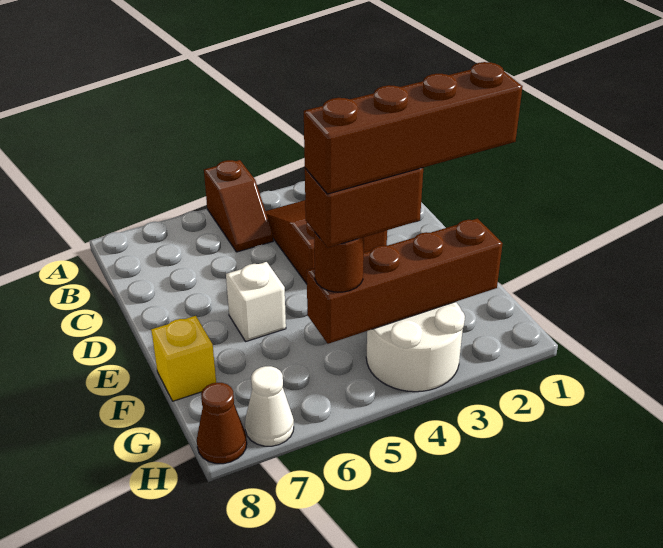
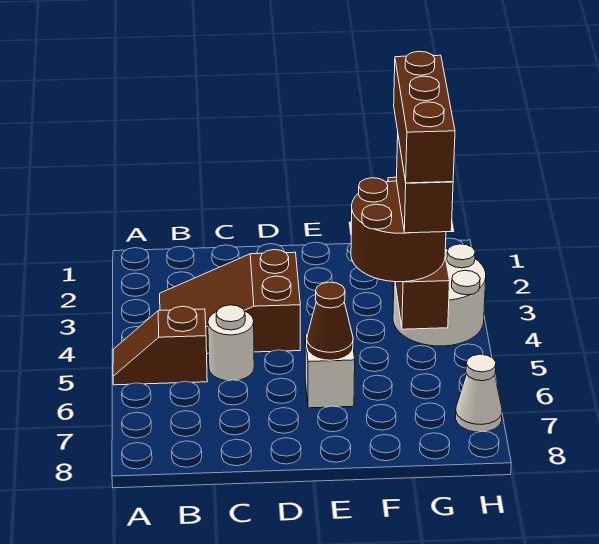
brown slope A5:B5 level 1 top A -> brown slope A5:B5 level 1 top B
none -> white round brick C5 level 1
yellow brick F8 level 1 -> none
brown brick G2:G5 level 5 -> brown brick G3:G5 level 5
brown round brick G5 level 3 -> brown round brick F4:G5 level 3
brown cone H8 level 1 -> brown cone E6 level 2

